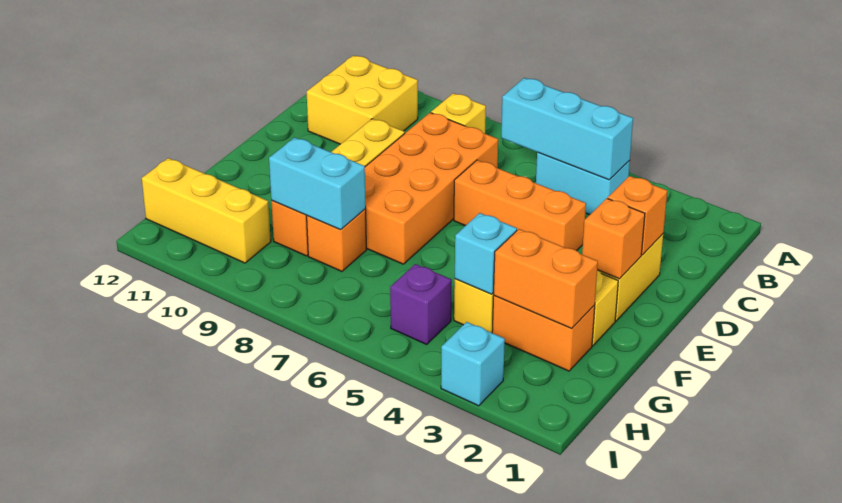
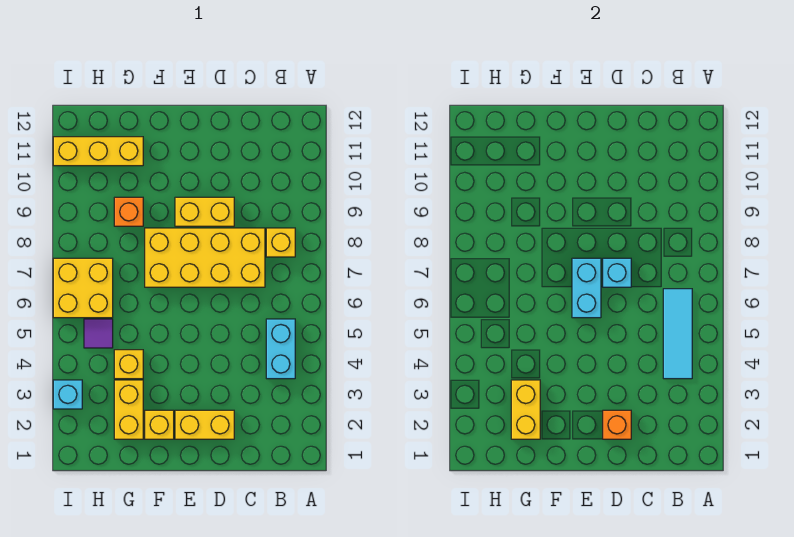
cyan brick B4:B6 level 2 -> cyan tile B4:B6 level 2
yellow brick B10:C11 level 1 -> yellow brick H6:I7 level 1
orange brick C7:F8 level 1 -> yellow brick C7:F8 level 1
orange brick D4:D6 level 1 -> none
orange brick E2 level 2 -> none
orange brick G2:G3 level 1 -> yellow brick G2:G3 level 1
orange brick G2:G3 level 2 -> yellow brick G2:G3 level 2
cyan brick G4 level 2 -> cyan brick D7 level 2
orange brick G8 level 1 -> none
cyan brick G8:G9 level 2 -> cyan brick E6:E7 level 2
purple brick H5 level 1 -> purple tile H5 level 1
yellow brick H10:H12 level 1 -> yellow brick G11:I11 level 1

